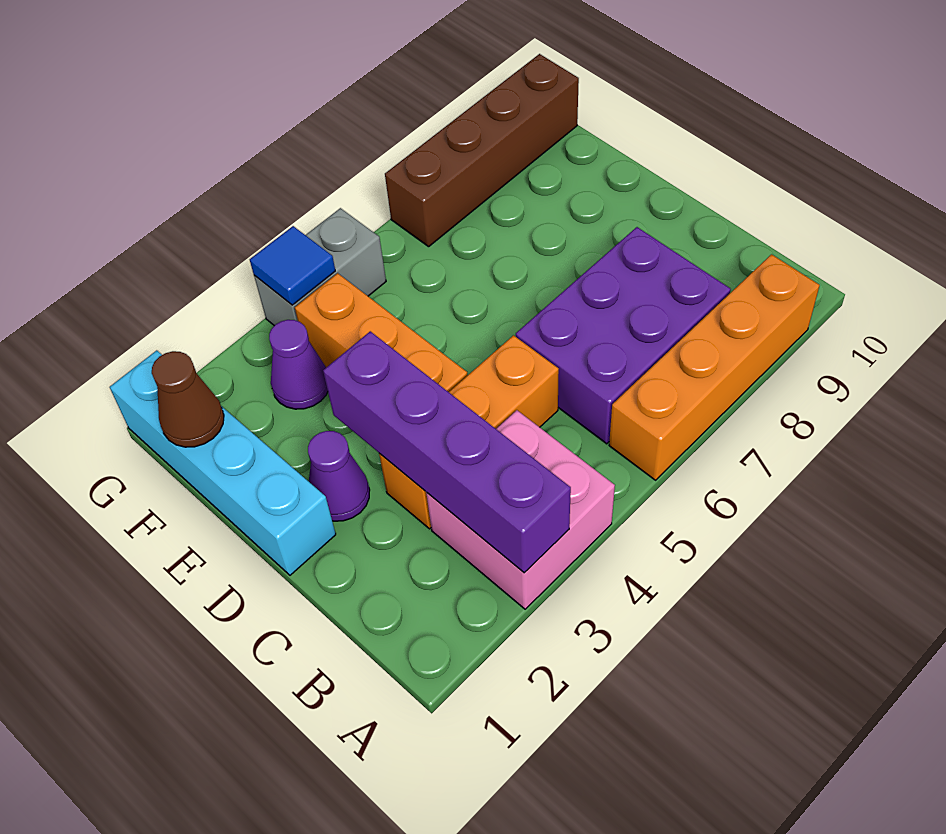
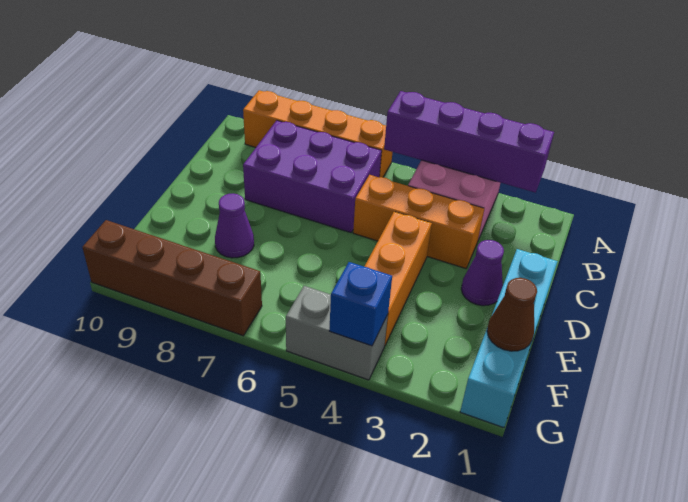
purple brick A3:D3 level 2 -> purple brick A2:A5 level 2
purple cone F3 level 1 -> purple cone E8 level 1
blue tile G4 level 2 -> blue brick G4 level 2

